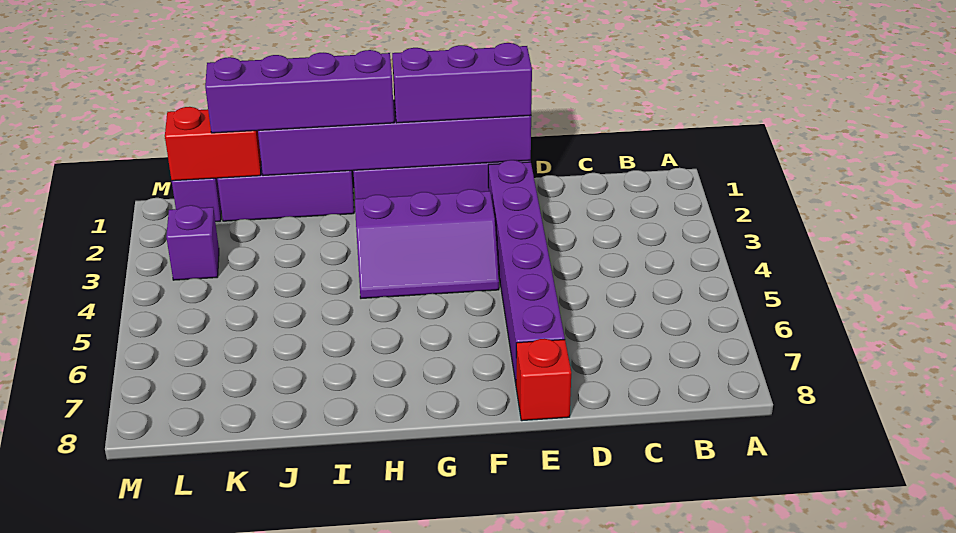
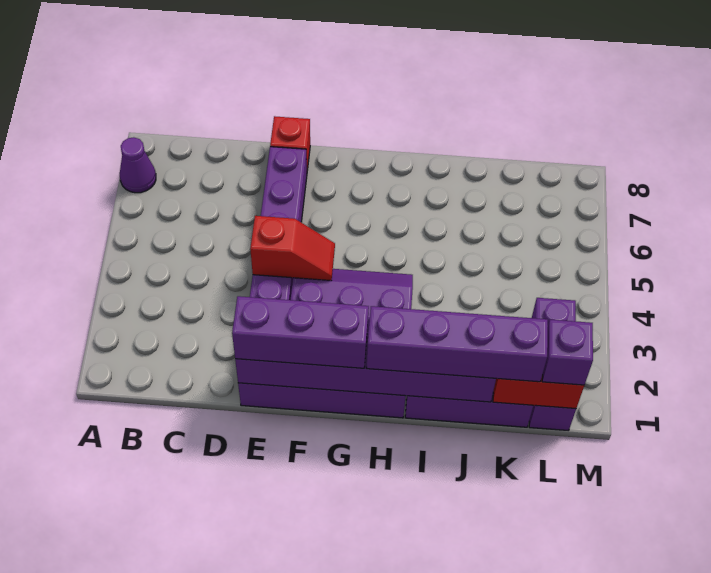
none -> purple cone A7 level 1
none -> red slope E4:F4 level 2 top E
none -> purple brick L1 level 3

